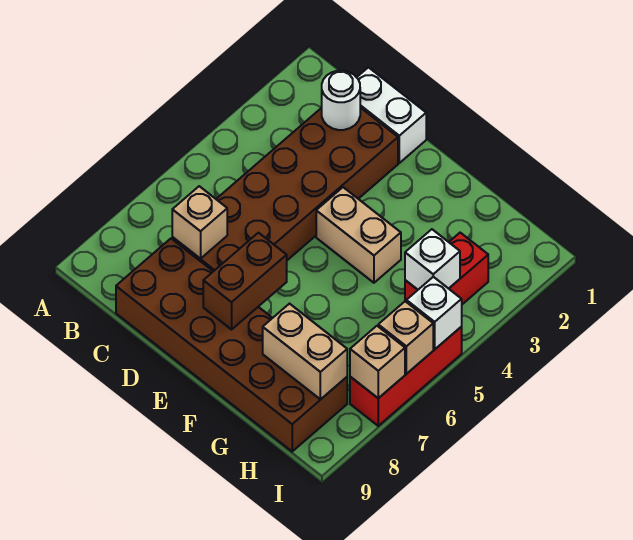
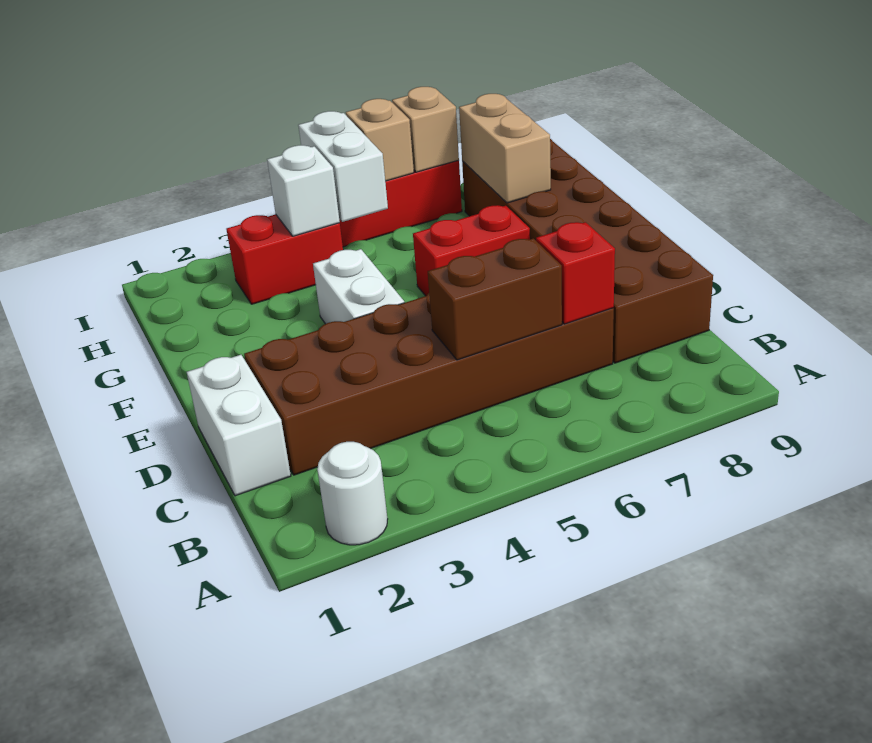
white round brick C2 level 2 -> white round brick A2 level 1
tan brick C7 level 2 -> red brick C7 level 2
tan brick E4:F4 level 1 -> white brick E4:F4 level 1
brown brick E7:E8 level 2 -> brown brick C5:C6 level 2
none -> red brick F6:F7 level 1
white brick I5 level 2 -> white brick H5:I5 level 2

